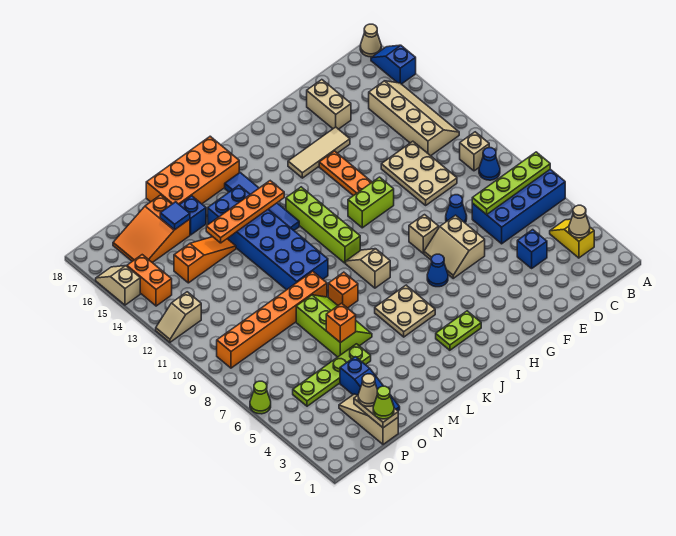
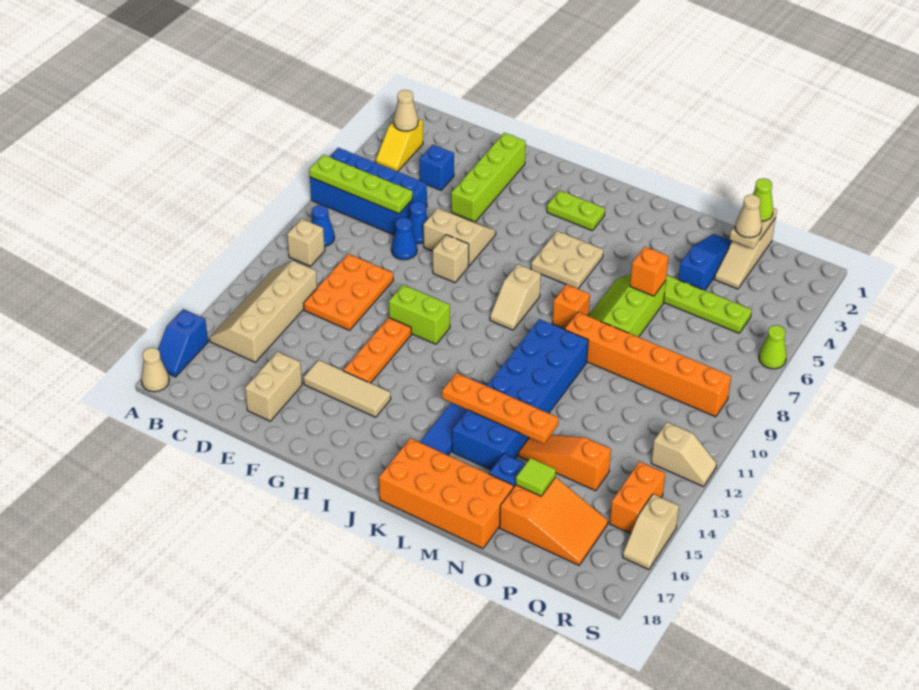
tan plate D10:E12 level 1 -> orange plate D10:E12 level 1
tan slope F6:G7 level 1 top F -> tan slope F6:G7 level 1 top 7
blue cone H6 level 1 -> blue cone E7 level 1
lime brick J10:J13 level 1 -> lime brick F2:F5 level 1
blue tile O16 level 2 -> lime tile O16 level 2

